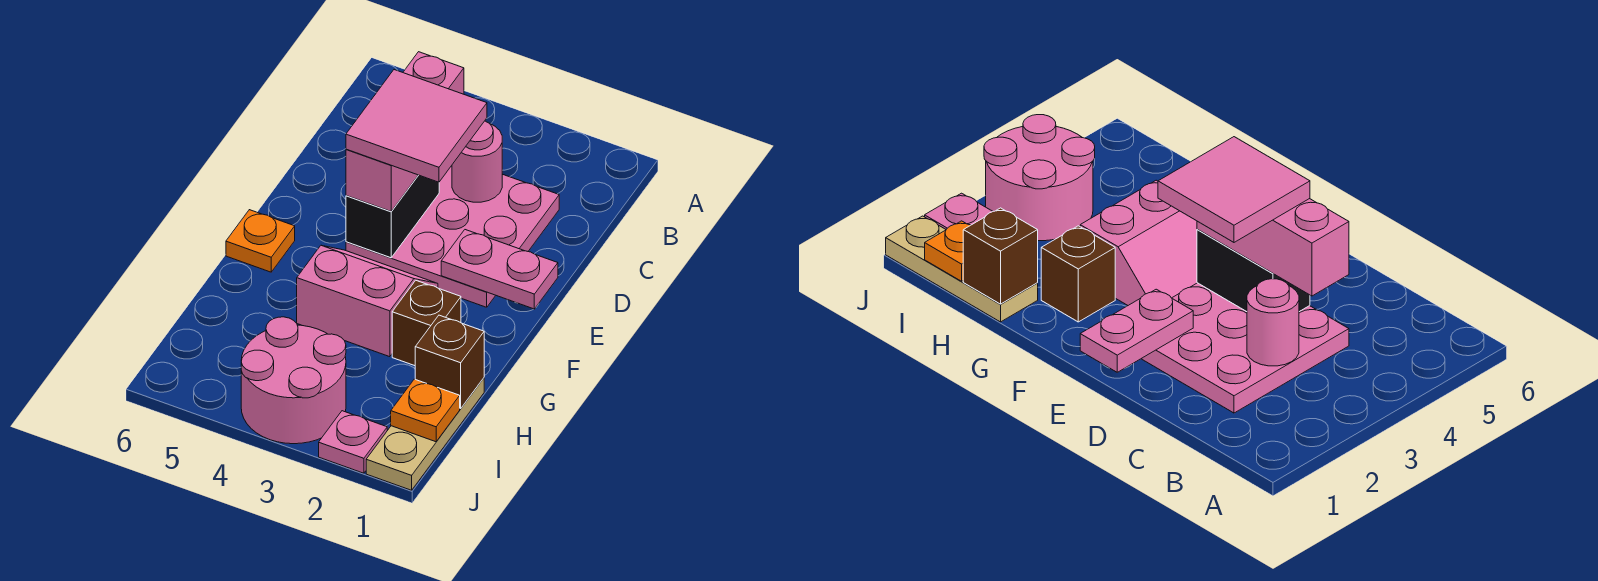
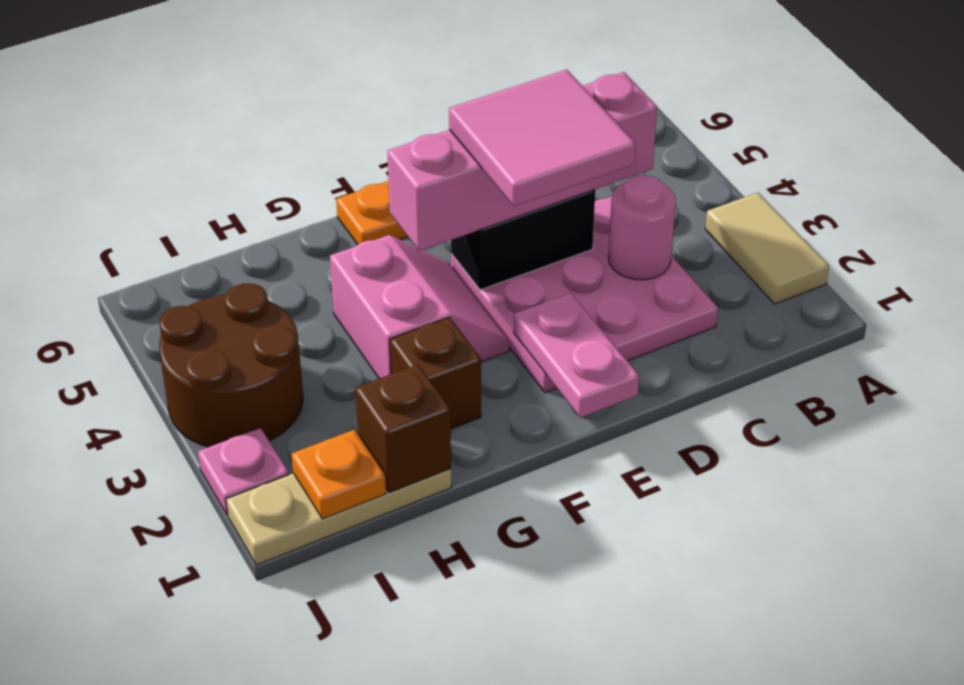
none -> tan tile A2:A3 level 1
pink brick C4:E4 level 3 -> pink brick C4:F4 level 3
pink round brick I3:J4 level 1 -> brown round brick I3:J4 level 1

